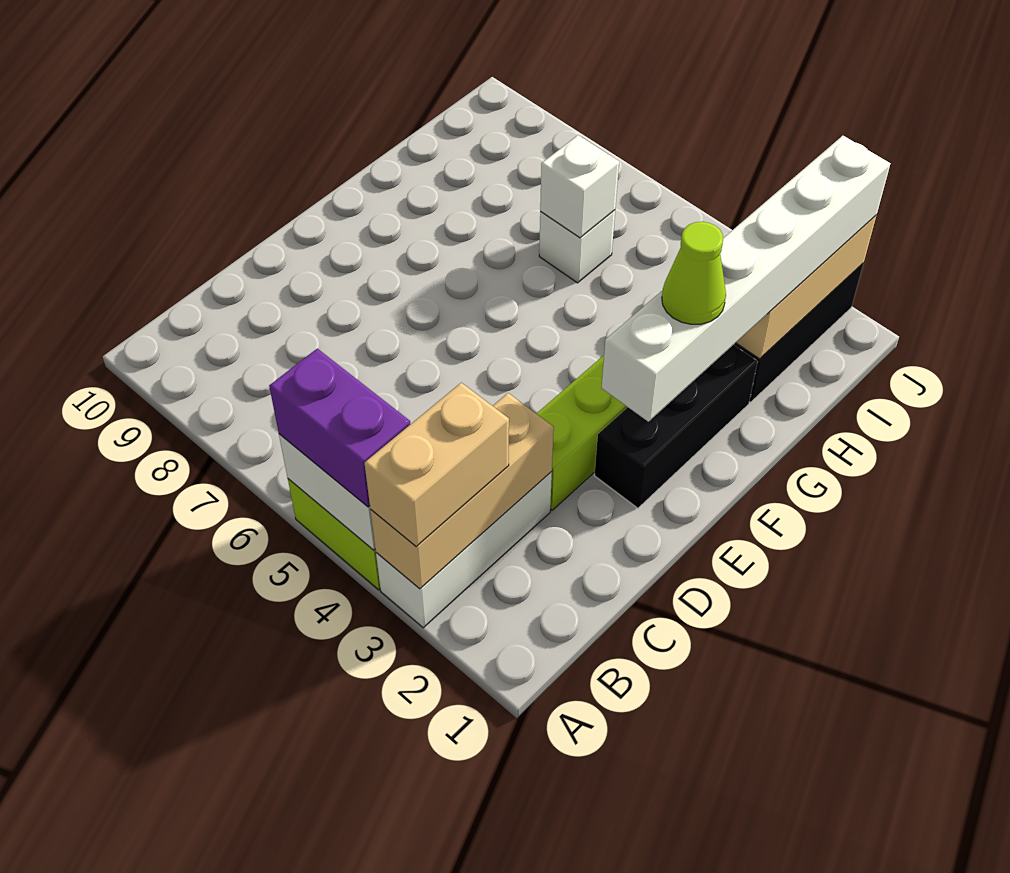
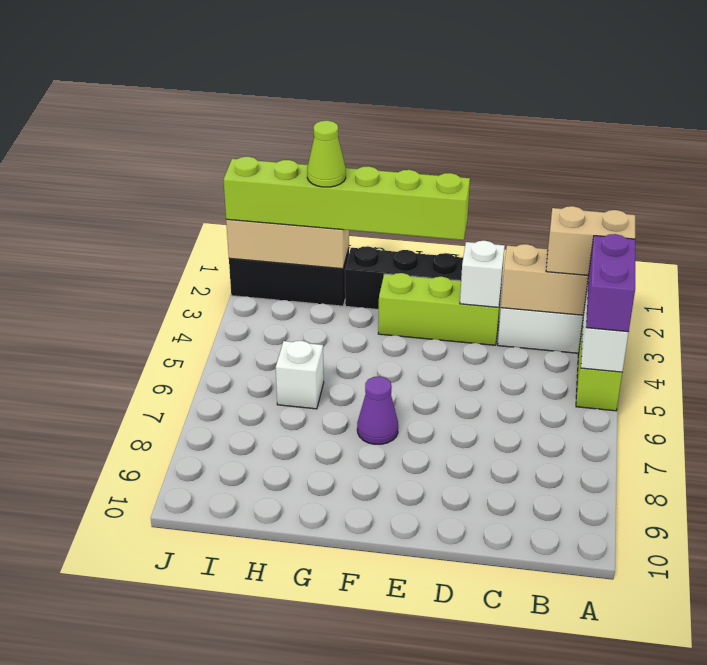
white brick E2:J2 level 3 -> lime brick E2:J2 level 3
lime cone F2 level 4 -> lime cone H2 level 4
none -> purple cone F7 level 1
white brick H6 level 2 -> white brick D3 level 2

